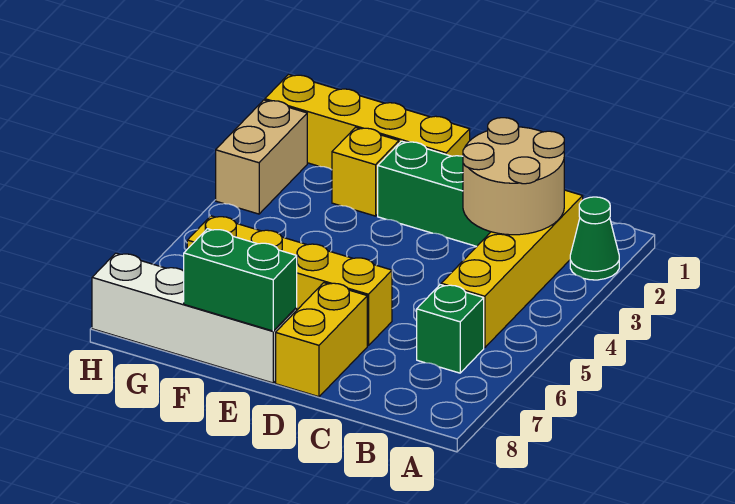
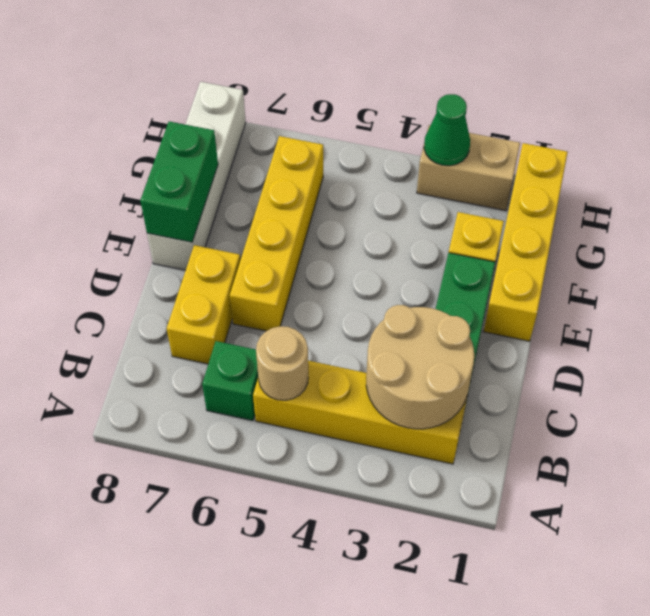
green cone A2 level 1 -> green cone H3 level 2
none -> tan round brick B5 level 2
yellow brick D7:D8 level 1 -> yellow brick C7:D7 level 1

